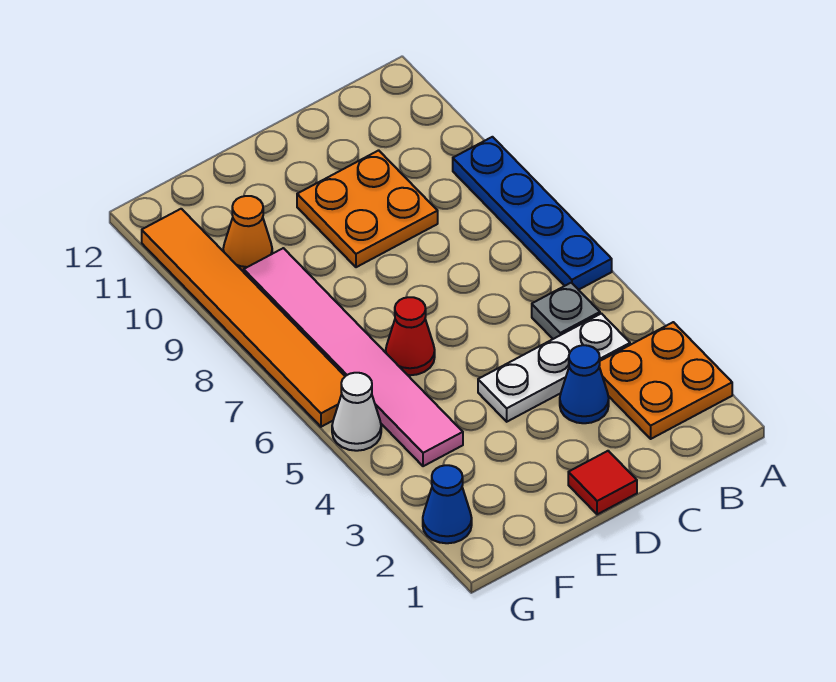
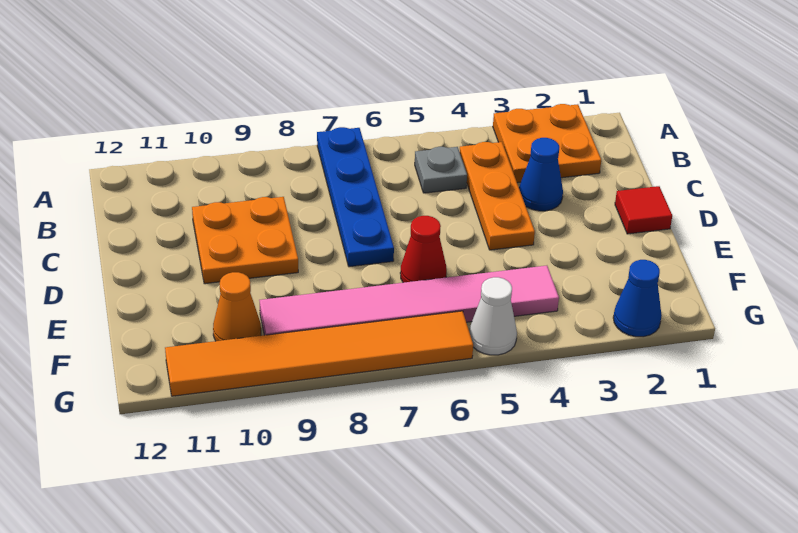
blue plate A6:A9 level 1 -> blue plate A7:D7 level 1
white plate B4:D4 level 1 -> orange plate B4:D4 level 1

